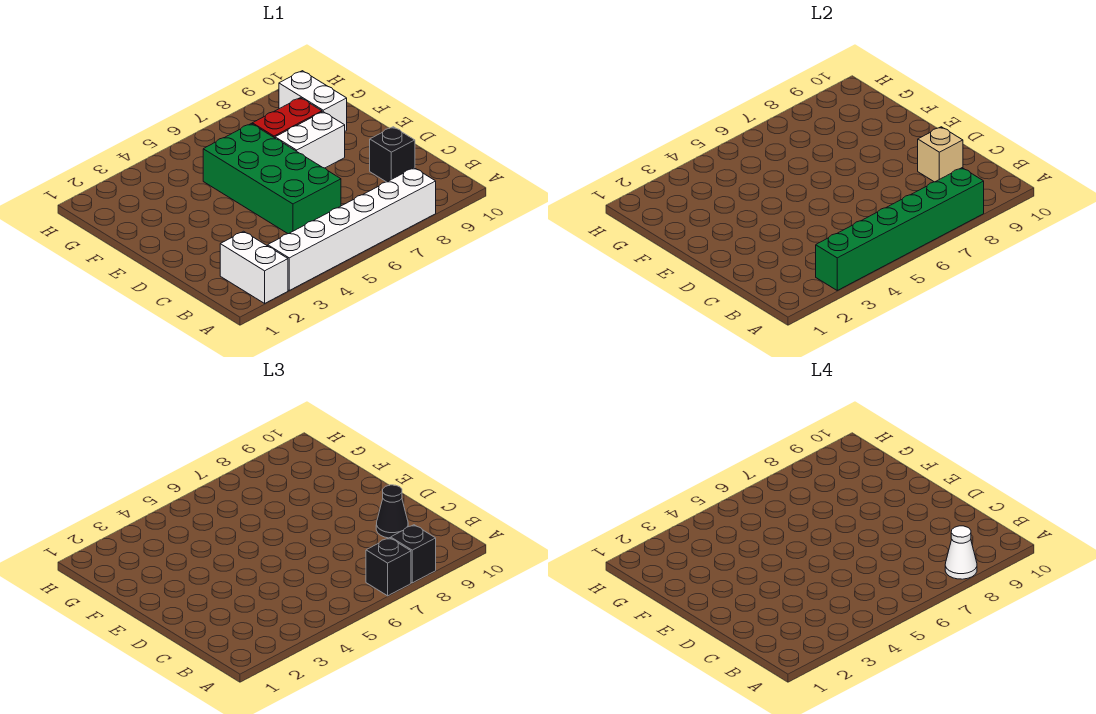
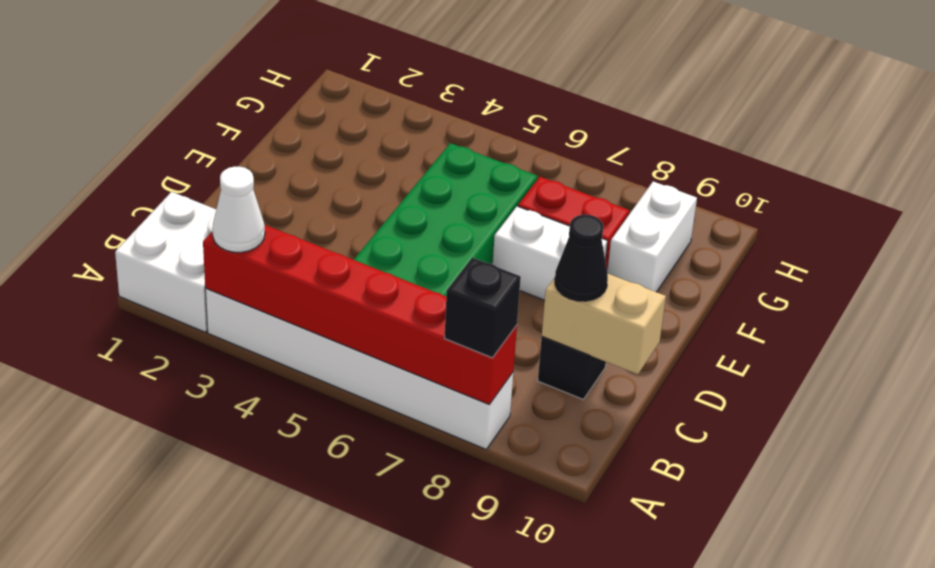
white brick A2:B2 level 1 -> white brick A1:B2 level 1
green brick A3:A8 level 2 -> red brick A3:A8 level 2
black brick A7 level 3 -> none
white cone A8 level 4 -> white cone A3 level 3
tan brick C9 level 2 -> tan brick C9:C10 level 2

